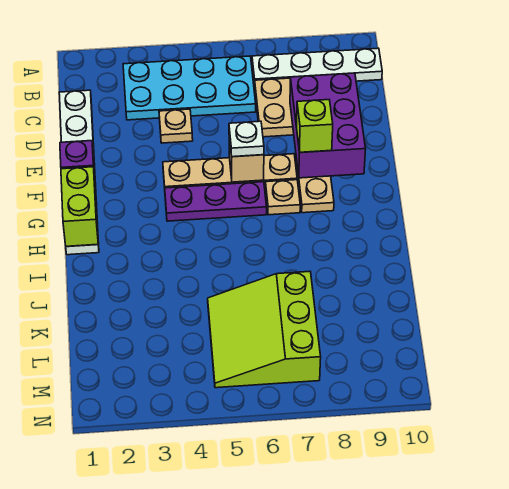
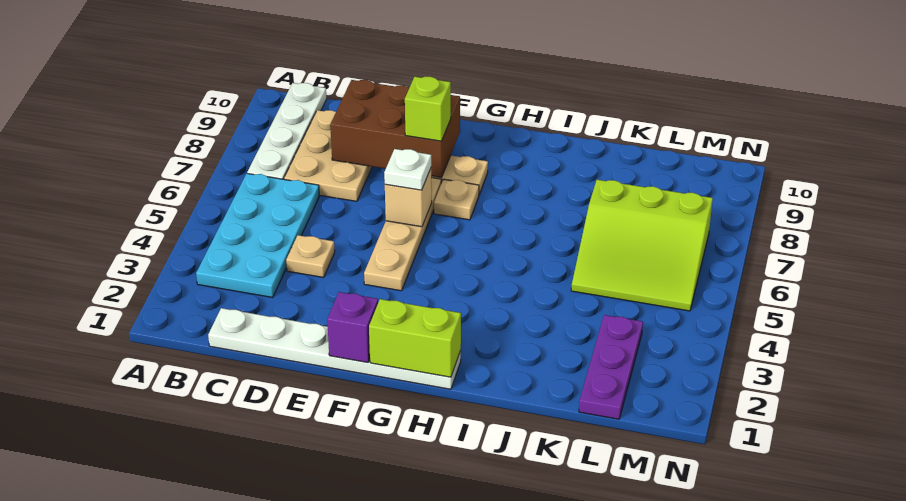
purple brick D8:F9 level 2 -> brown brick D8:F9 level 2
purple plate G4:G6 level 1 -> purple plate L1:L3 level 1

